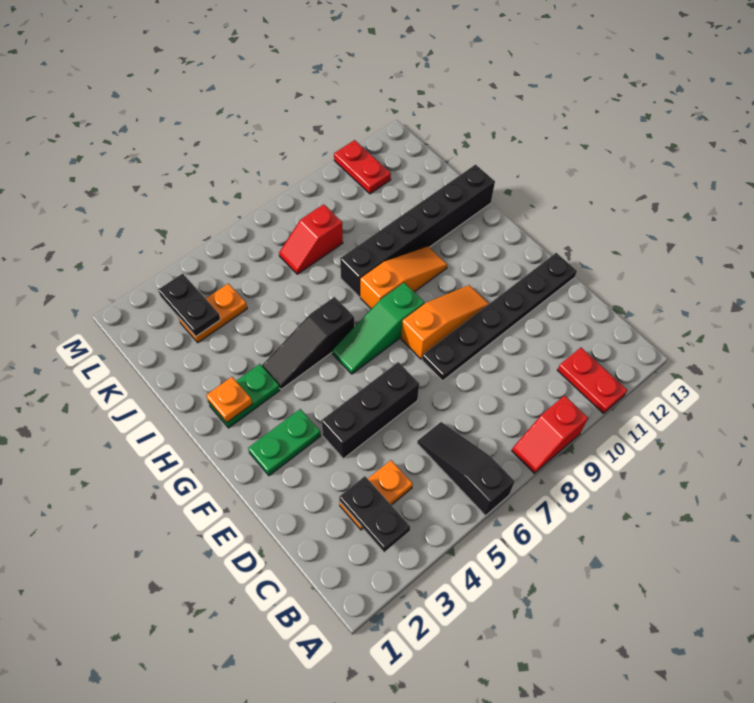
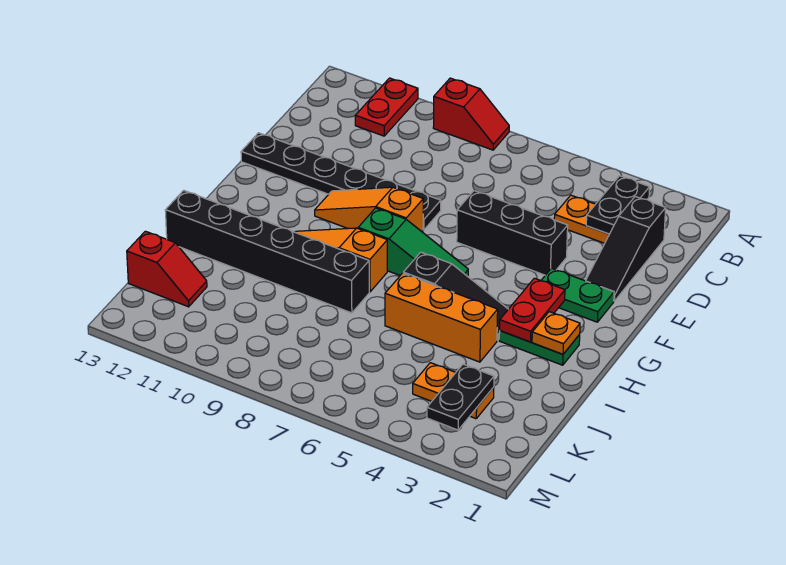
black slope A6:C6 level 1 top A -> black slope C2:E2 level 1 top C
none -> orange brick I4:I6 level 1
red slope K7:K8 level 1 top 8 -> red slope K12:K13 level 1 top 13
red plate L11:M11 level 1 -> red plate G3:H3 level 2

